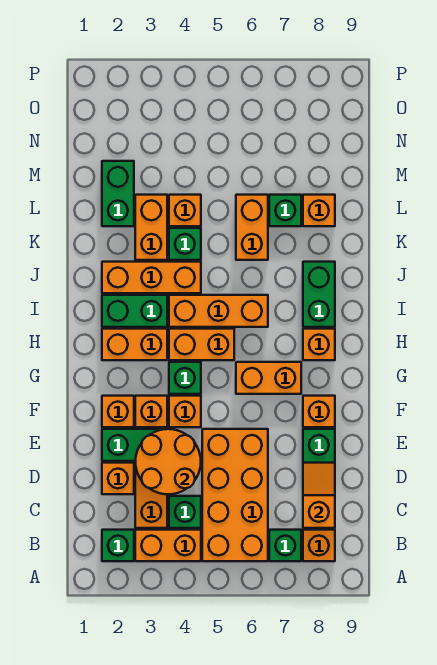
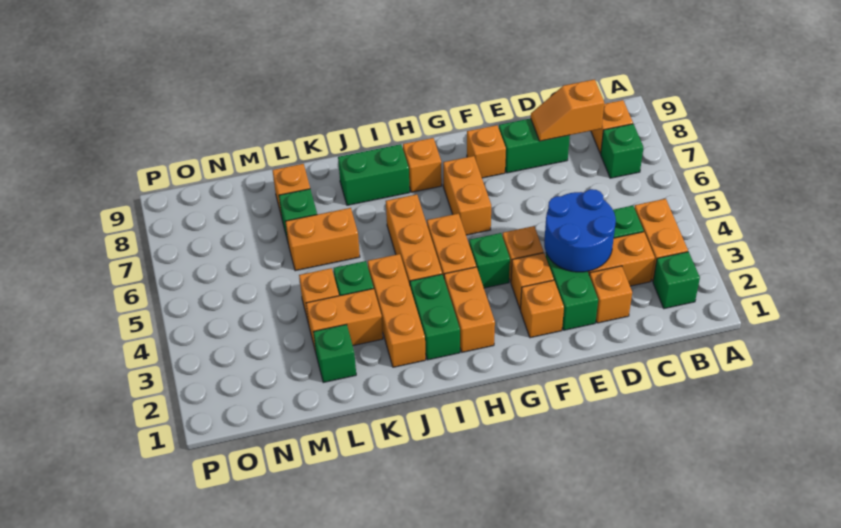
orange brick B5:E6 level 1 -> none
orange round brick D3:E4 level 2 -> blue round brick D3:E4 level 2
green brick L2:M2 level 1 -> green brick L2 level 1

